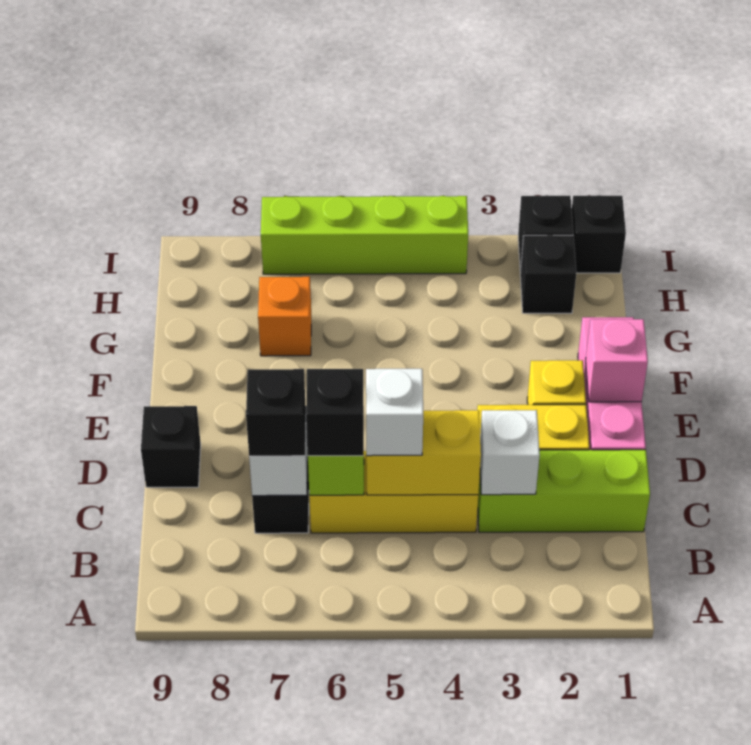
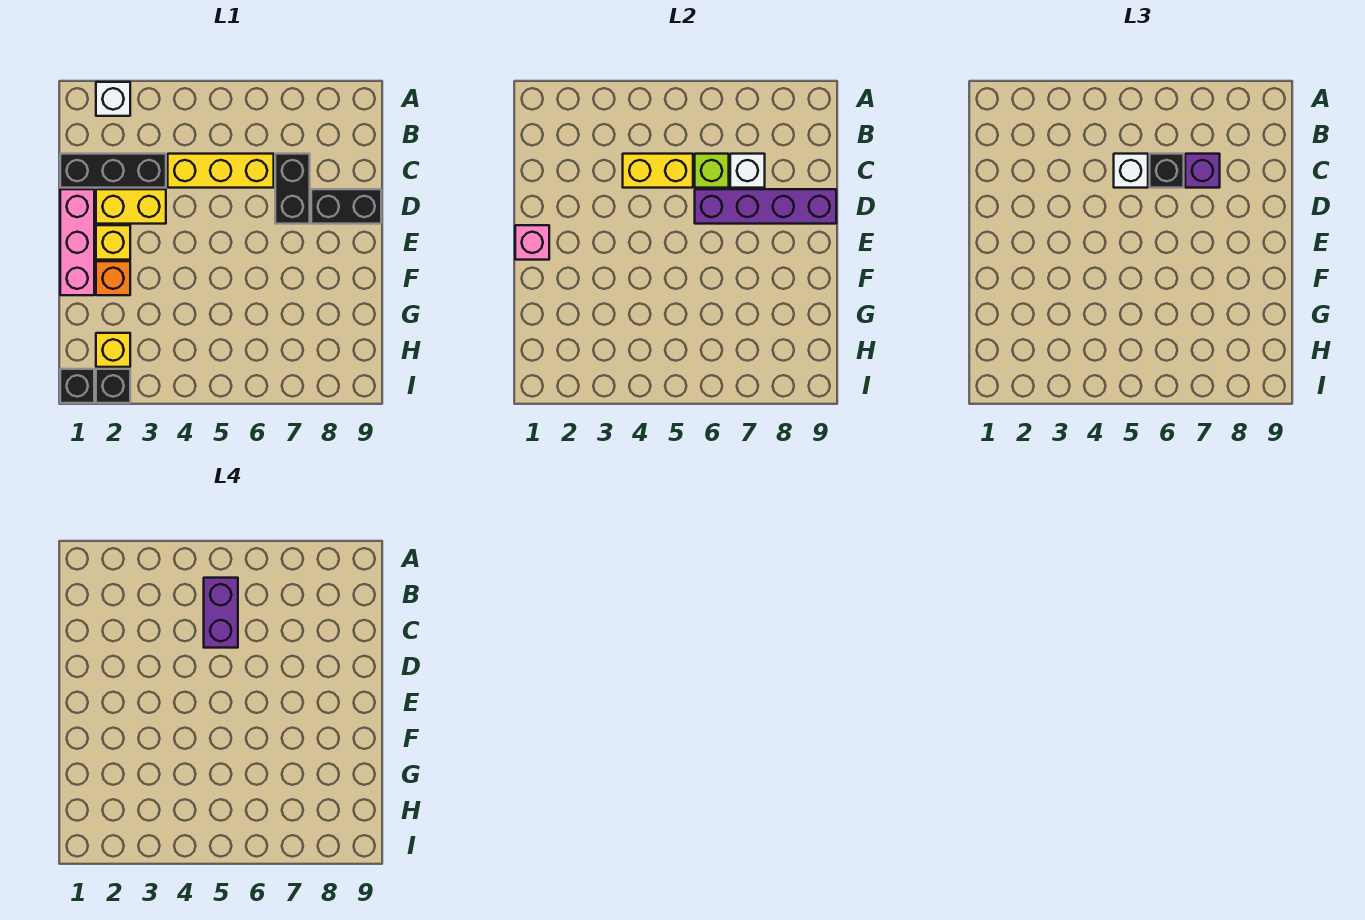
none -> purple brick B5:C5 level 4
lime brick C1:C3 level 1 -> black brick C1:C3 level 1
white brick C3 level 2 -> white brick A2 level 1
black brick C7 level 3 -> purple brick C7 level 3
none -> purple brick D6:D9 level 2
black brick D9 level 1 -> black brick D8:D9 level 1
orange brick G7 level 1 -> orange brick F2 level 1
black brick H2 level 1 -> yellow brick H2 level 1
lime brick I4:I7 level 1 -> none

